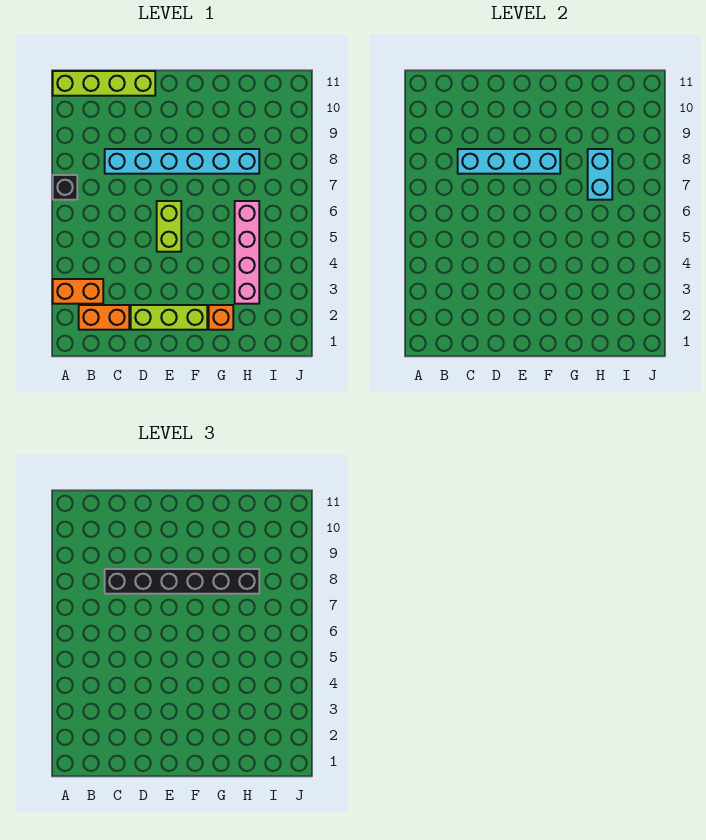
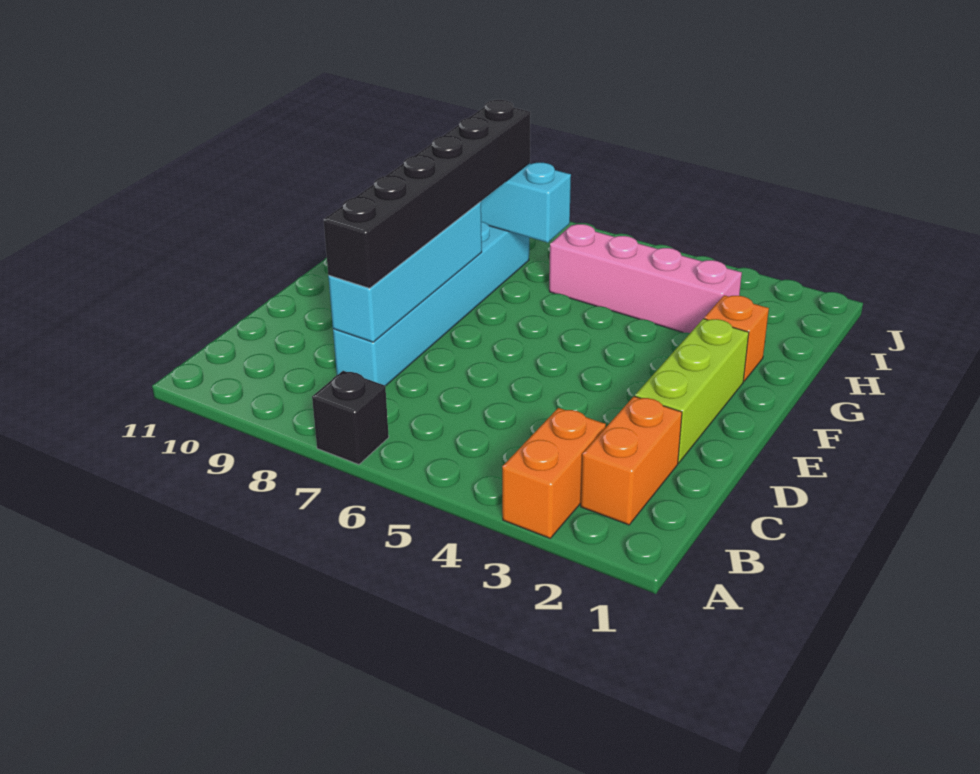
lime brick A11:D11 level 1 -> none
lime brick E5:E6 level 1 -> none

